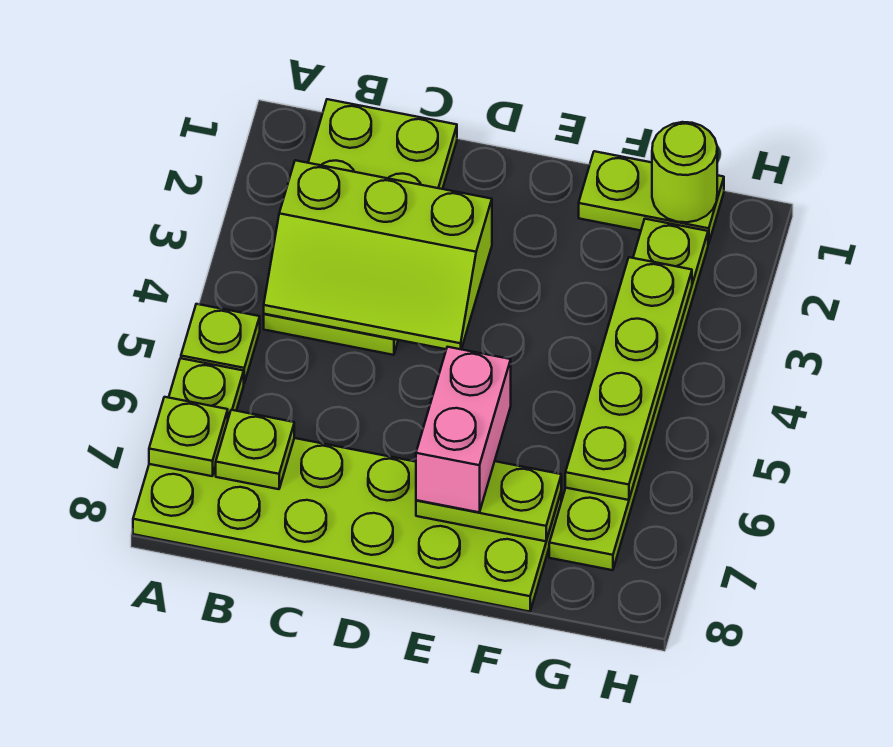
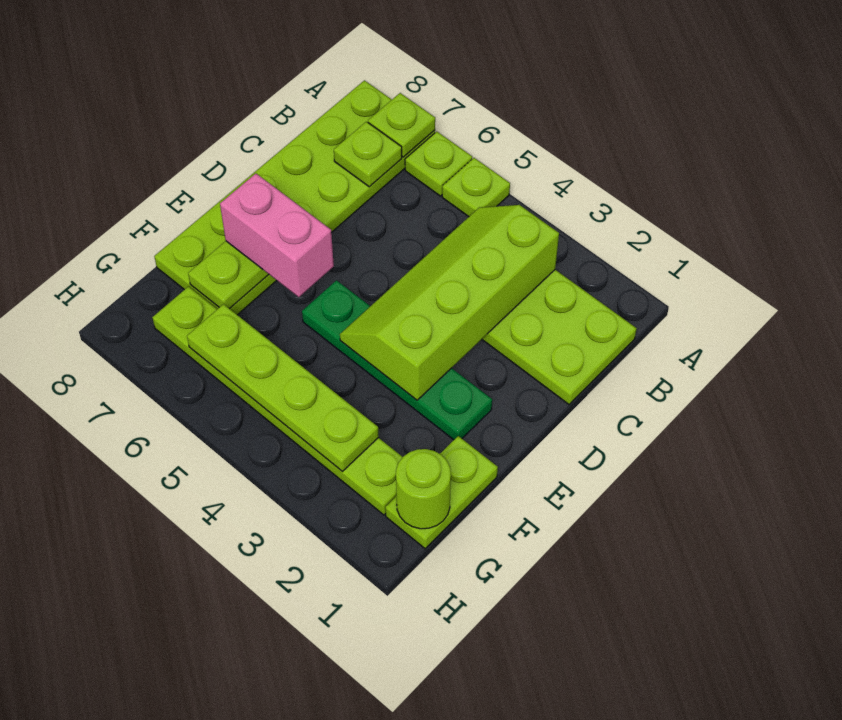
lime slope B3:D4 level 2 top 3 -> lime slope B3:E4 level 2 top 3
none -> green plate E2:E5 level 1

